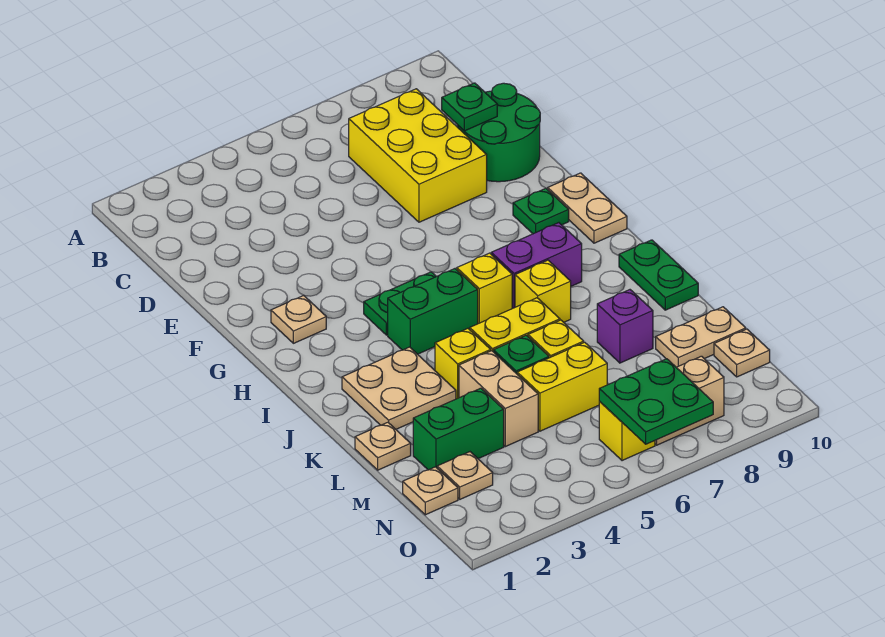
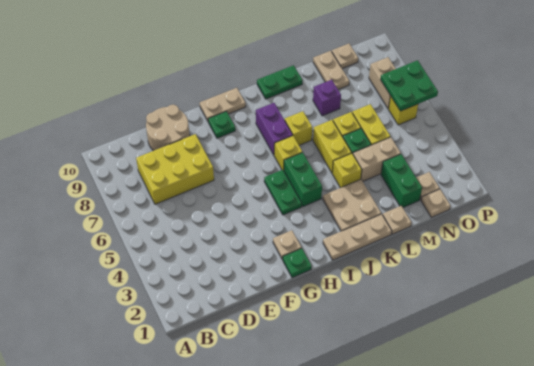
green round brick D9:E10 level 1 -> tan round brick D9:E10 level 1
green plate D9 level 2 -> green plate G1 level 1
none -> tan plate I1:K1 level 1

